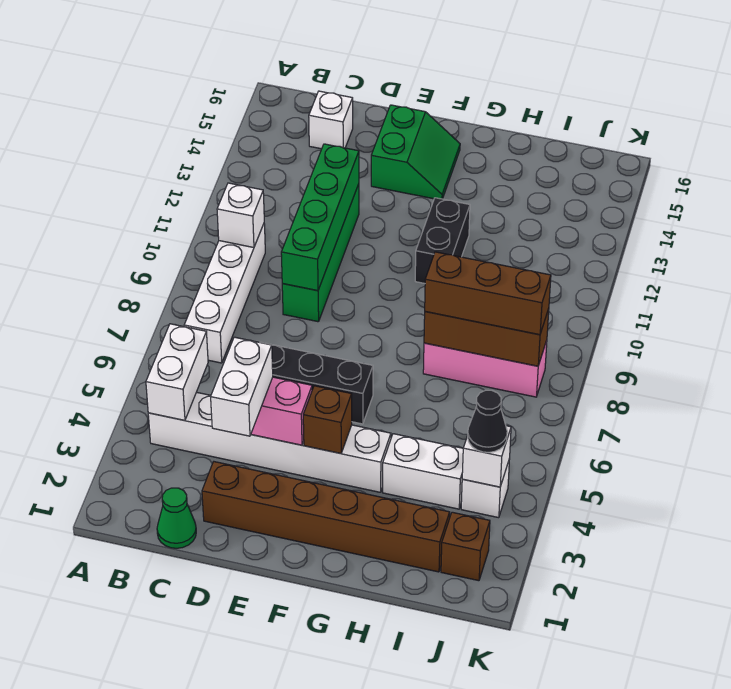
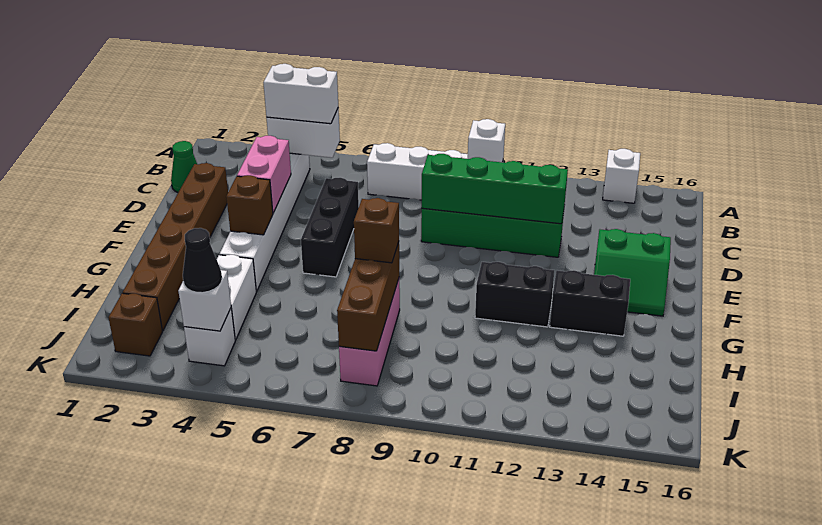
white brick C15 level 1 -> white brick A14 level 1
white brick D3:D4 level 3 -> white brick B4:B5 level 3
none -> black brick G13:G14 level 1
brown brick H8:J8 level 3 -> brown brick H8 level 3

